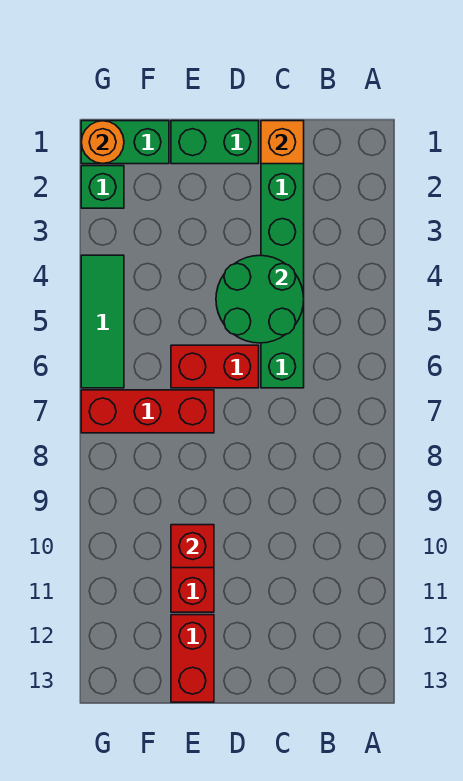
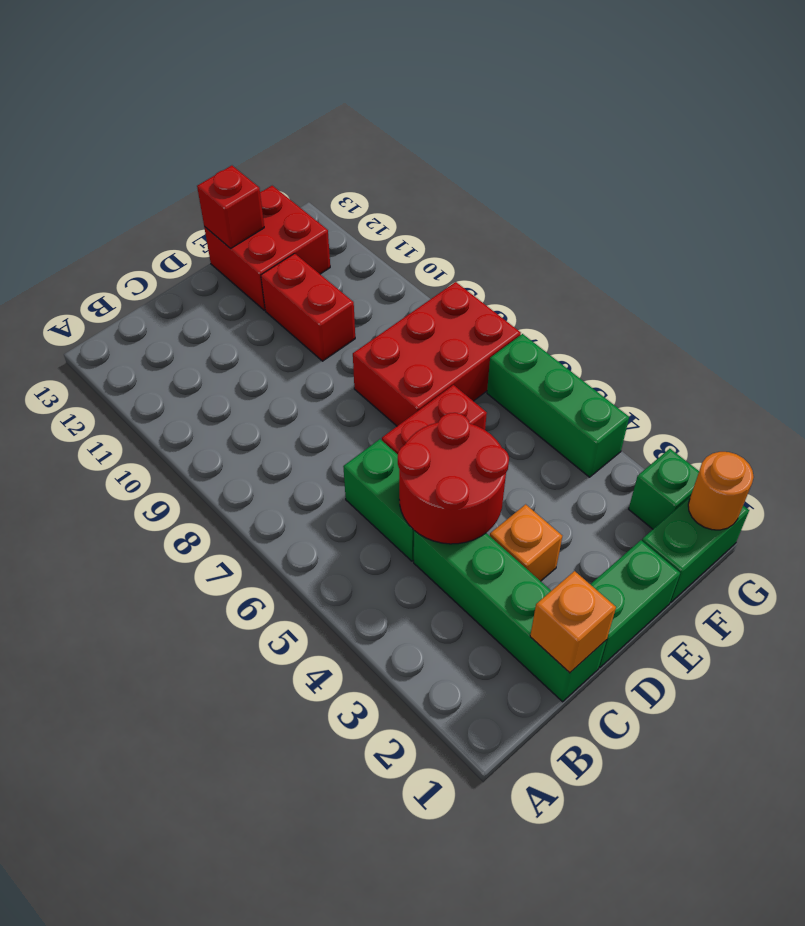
green round brick C4:D5 level 2 -> red round brick C4:D5 level 2
none -> orange brick D3 level 1
red brick E7:G7 level 1 -> red brick E7:G8 level 1
red brick E10 level 2 -> red brick E13 level 2
red brick E12:E13 level 1 -> red brick E12:F13 level 1
green tile G4:G6 level 1 -> green brick G4:G6 level 1

